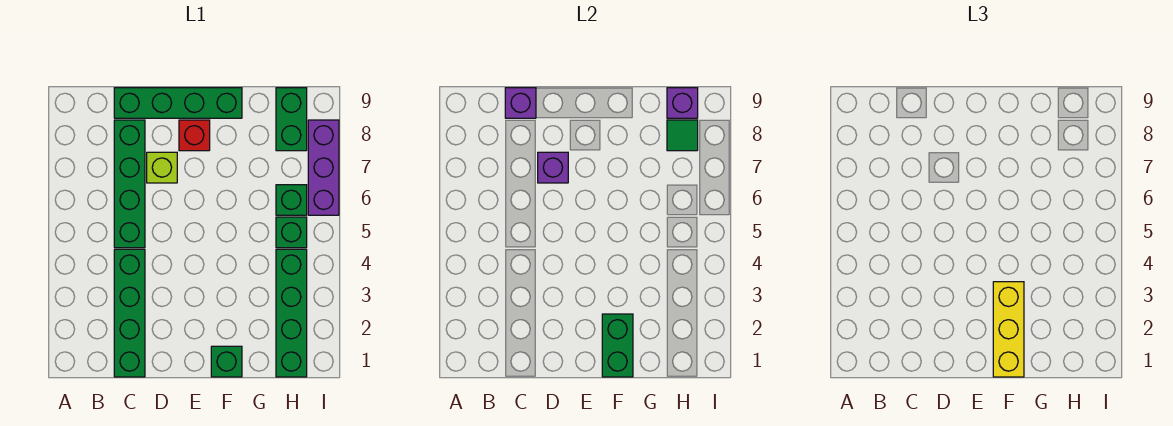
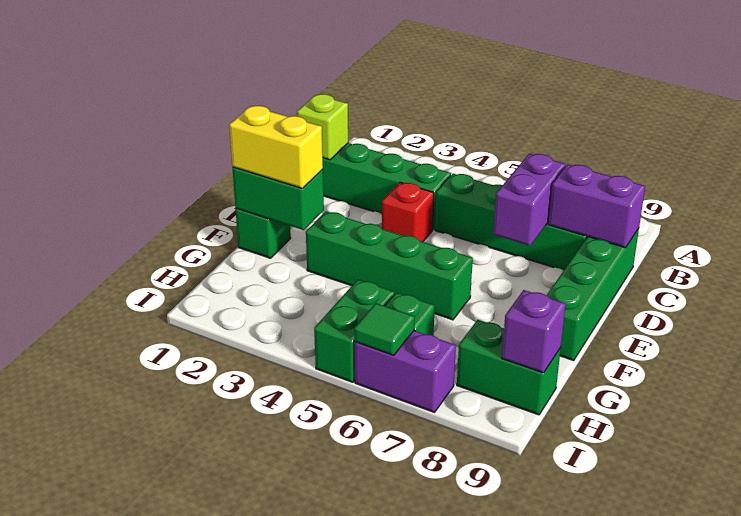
purple brick C9 level 2 -> purple brick C8:C9 level 2
lime brick D7 level 1 -> lime brick C1 level 2
purple brick D7 level 2 -> purple brick C7:D7 level 2
red brick E8 level 1 -> red brick D4 level 1
yellow brick F1:F3 level 3 -> yellow brick F1:F2 level 3
green brick H1:H4 level 1 -> green brick F3:F6 level 1
green brick H5 level 1 -> green brick H5:I5 level 1
green tile H8 level 2 -> green tile I6 level 2
purple brick I6:I8 level 1 -> purple brick I6:I7 level 1

